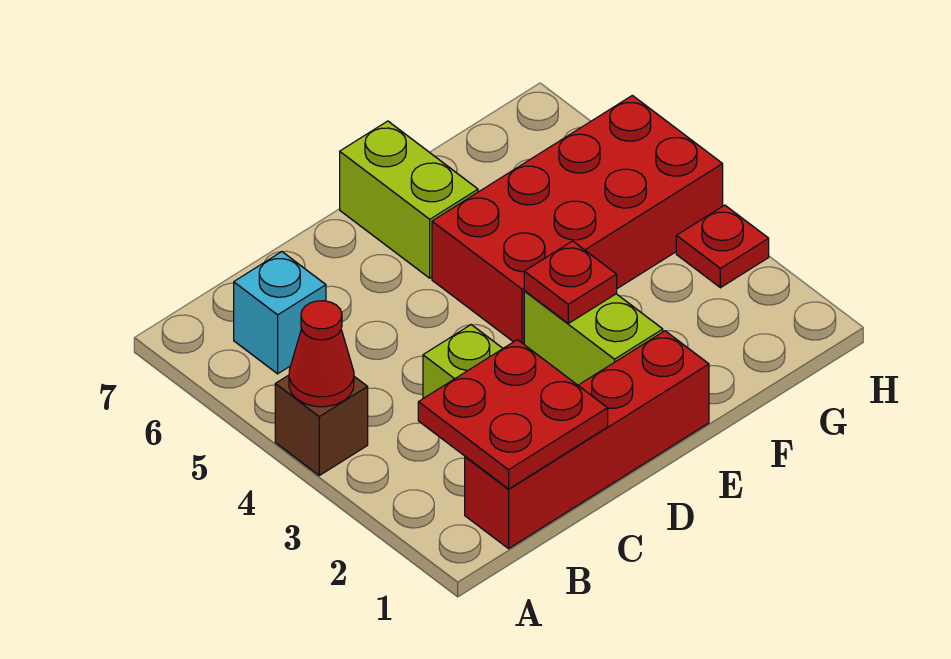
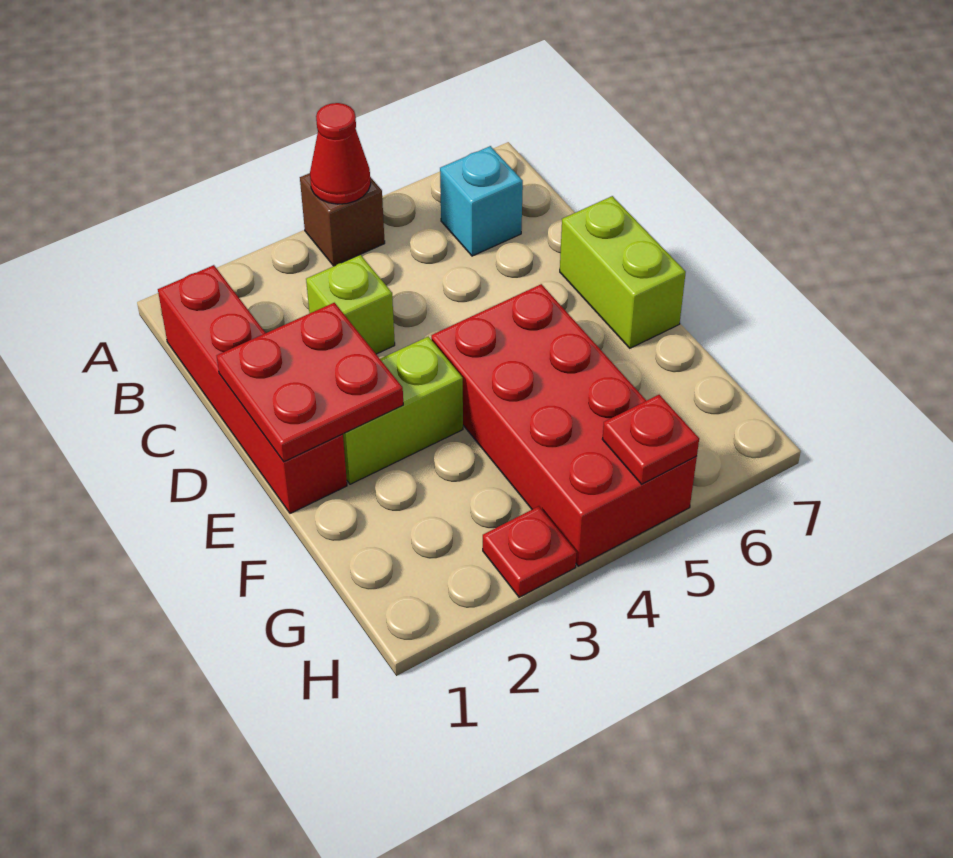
red plate B1:C2 level 2 -> red plate D1:E2 level 2
red plate E3 level 2 -> red plate H5 level 2
lime brick E6:E7 level 1 -> lime brick D7:E7 level 1

